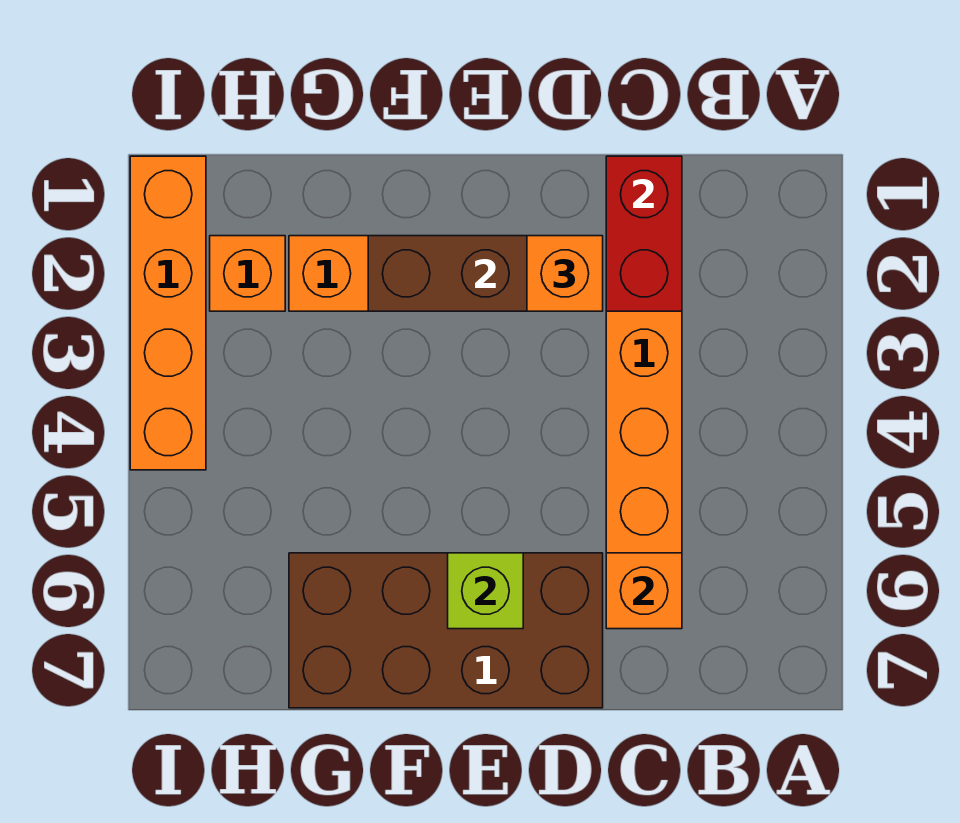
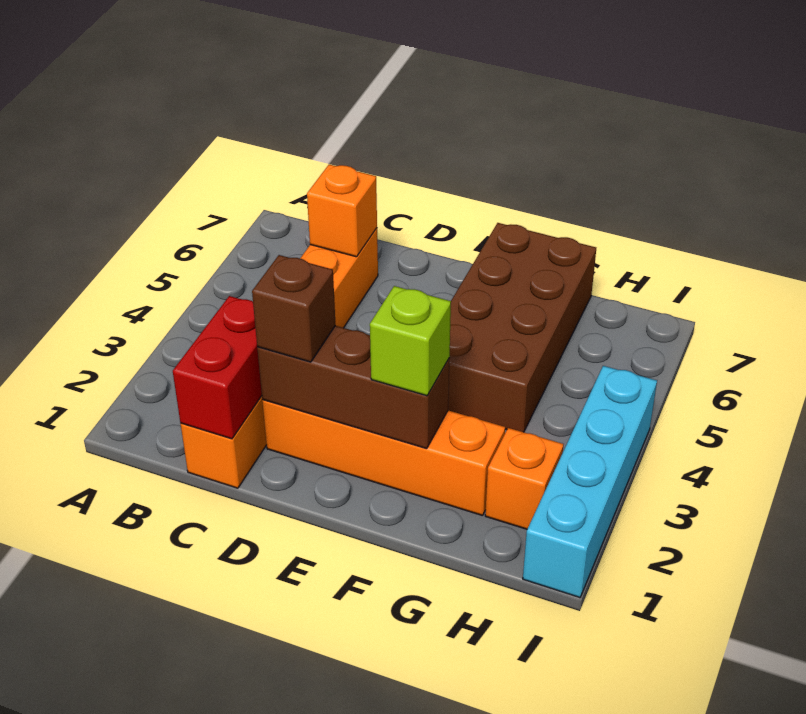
orange brick D2 level 3 -> brown brick D2 level 3
brown brick D6:G7 level 1 -> brown brick F4:G7 level 1
lime brick E6 level 2 -> lime brick F2 level 3
orange brick I1:I4 level 1 -> cyan brick I1:I4 level 1

